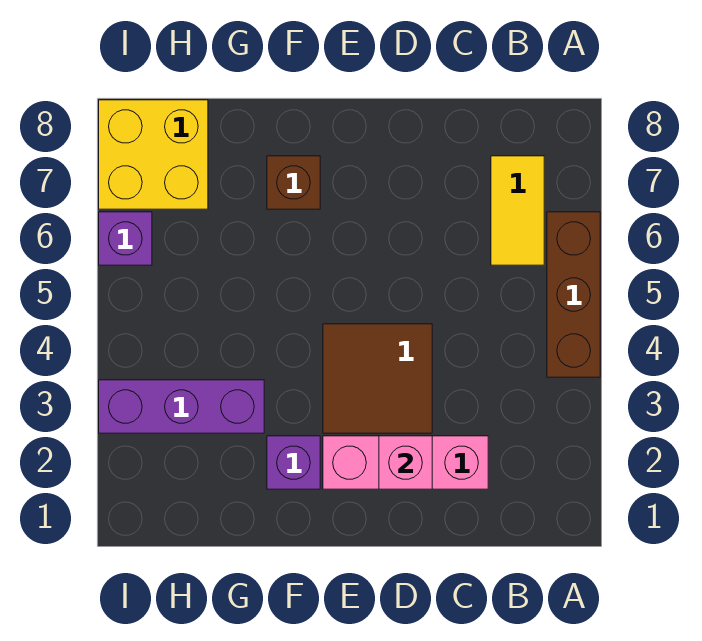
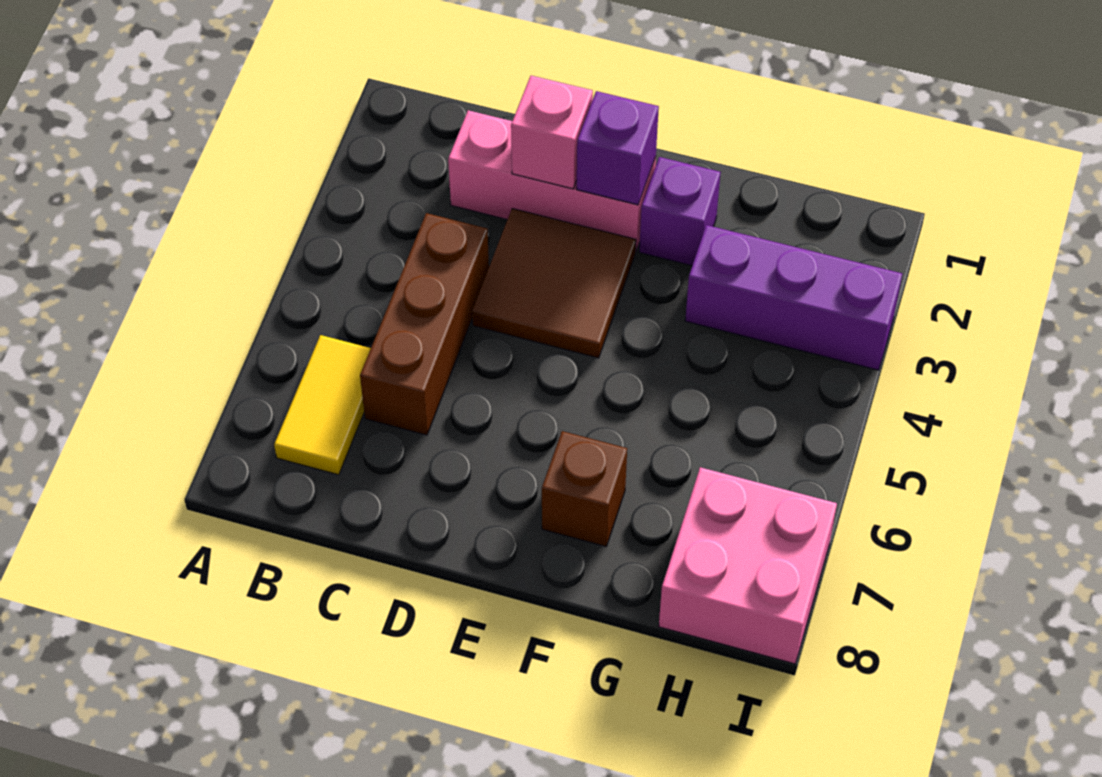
brown brick A4:A6 level 1 -> brown brick C4:C6 level 1
yellow brick H7:I8 level 1 -> pink brick H7:I8 level 1
purple brick I6 level 1 -> purple brick E2 level 2

